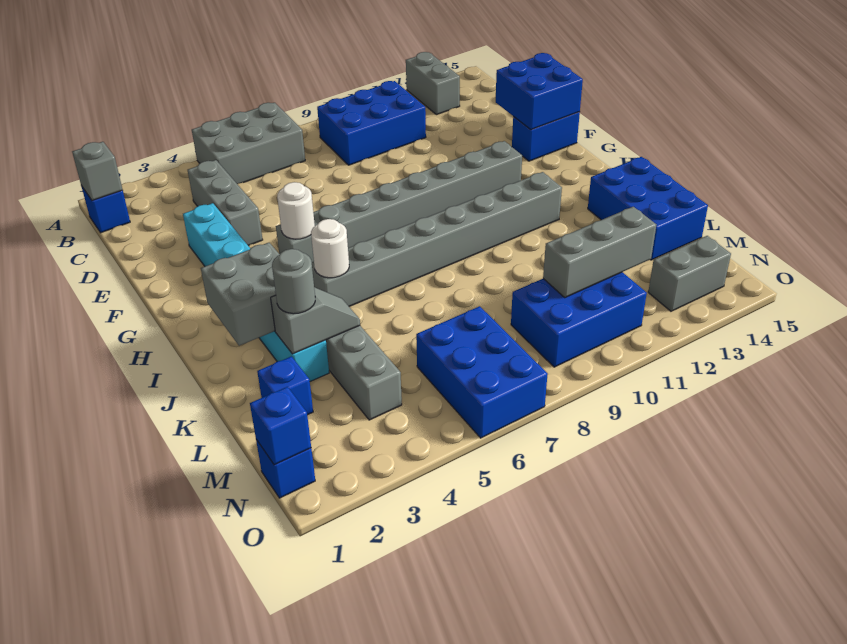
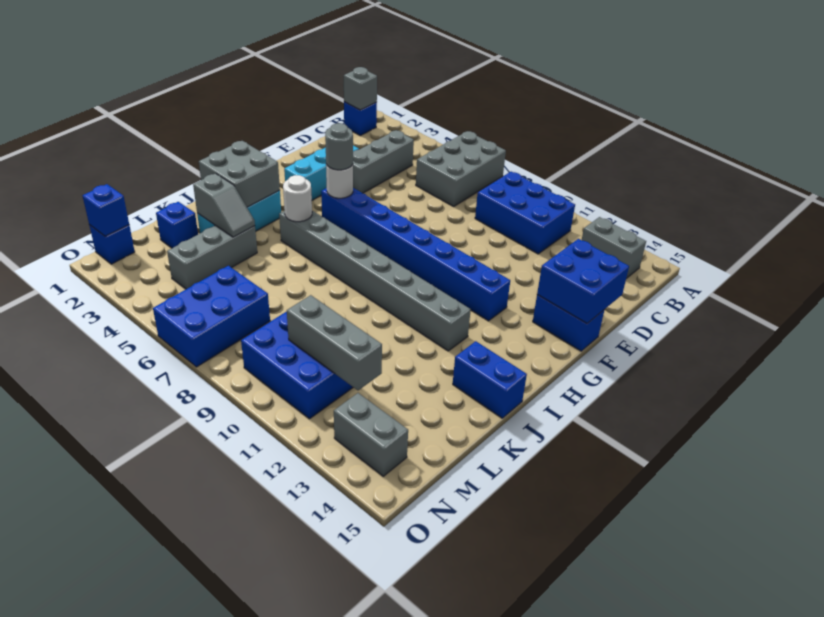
grey brick A5:B7 level 1 -> grey brick A6:C7 level 1
grey brick A13:B13 level 1 -> grey brick B13:B14 level 1
grey brick G5:G12 level 1 -> blue brick G5:G12 level 1
blue brick J14:L15 level 1 -> blue brick J14:J15 level 1
grey round brick K3 level 3 -> grey round brick G5 level 3

